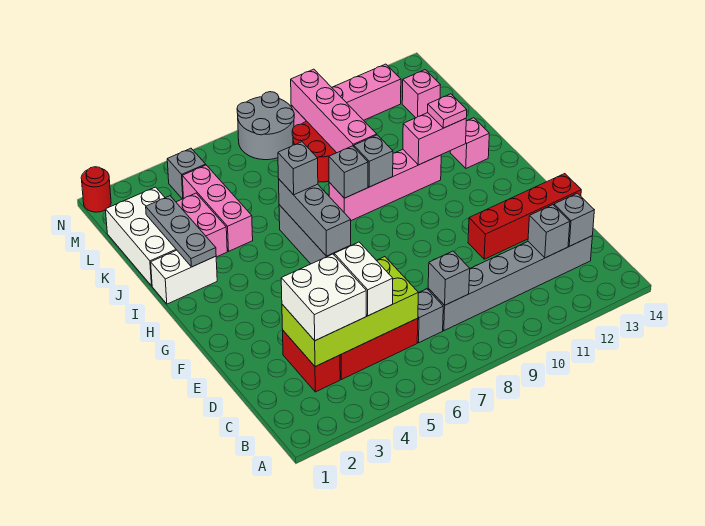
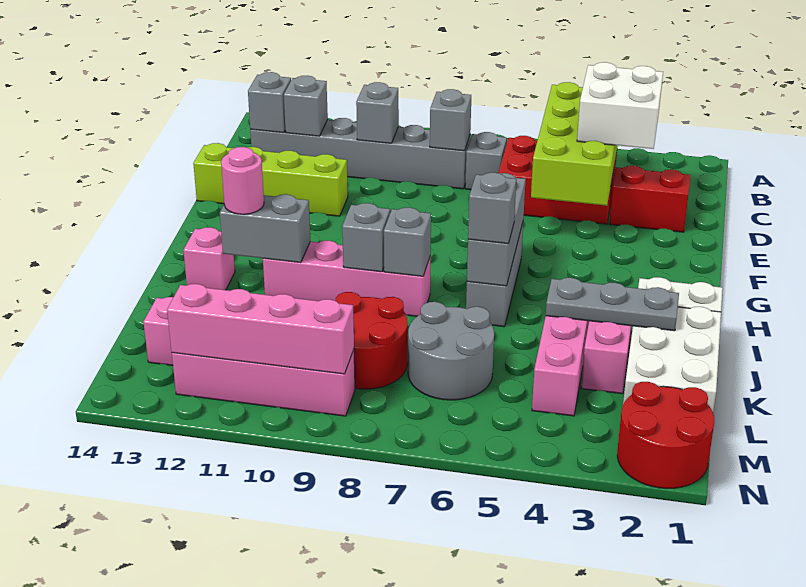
red brick C3:D3 level 1 -> red brick D2:D3 level 1
lime brick C3:D6 level 2 -> lime brick B4:E5 level 2
white brick C5:D5 level 3 -> none
red brick E11:E14 level 1 -> lime brick E11:E14 level 1
grey plate I2:K2 level 2 -> grey plate J2:J4 level 2
pink brick I11:I12 level 2 -> grey brick I11:I12 level 2
pink plate I12 level 3 -> pink round brick I12 level 3
pink brick J9:M9 level 2 -> pink brick M9:M12 level 2
grey brick M4 level 1 -> grey brick C10 level 2
grey round brick M7:N8 level 1 -> grey round brick K6:L7 level 1
red round brick N1 level 1 -> red round brick M1:N2 level 1

